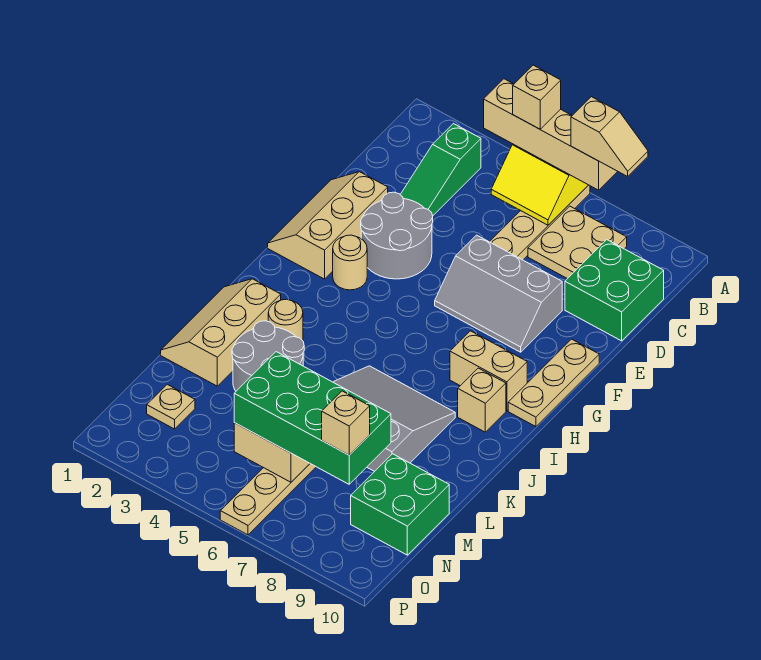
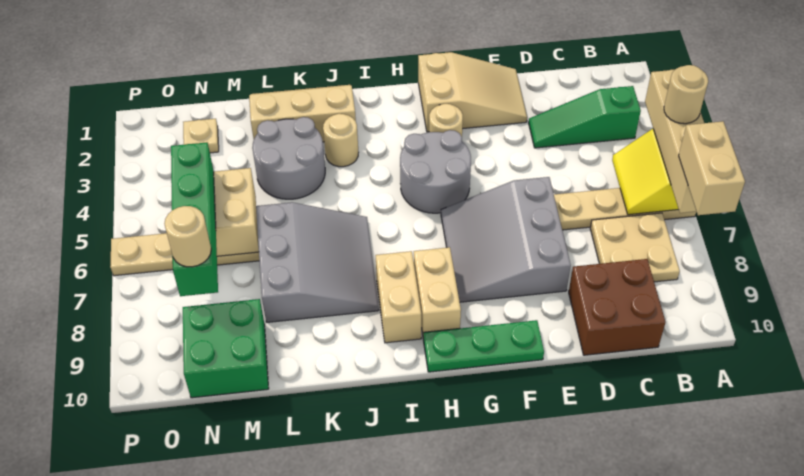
tan brick A5 level 4 -> tan round brick A5 level 4
tan slope A7:A8 level 4 top 7 -> tan brick A7:A8 level 4
green brick C9:D10 level 1 -> brown brick C9:D10 level 1
tan slope E1:G2 level 1 top 2 -> tan slope E1:G2 level 1 top G
grey round brick E3:F4 level 1 -> grey round brick G4:H5 level 1
grey slope E6:F8 level 1 top E -> grey slope E6:G8 level 1 top E
tan plate F10:H10 level 1 -> green plate F10:H10 level 1
tan brick I9 level 1 -> tan brick I8:I9 level 1
green brick M5:N8 level 3 -> green brick N5:N8 level 3
tan brick N8 level 4 -> tan round brick N8 level 4

